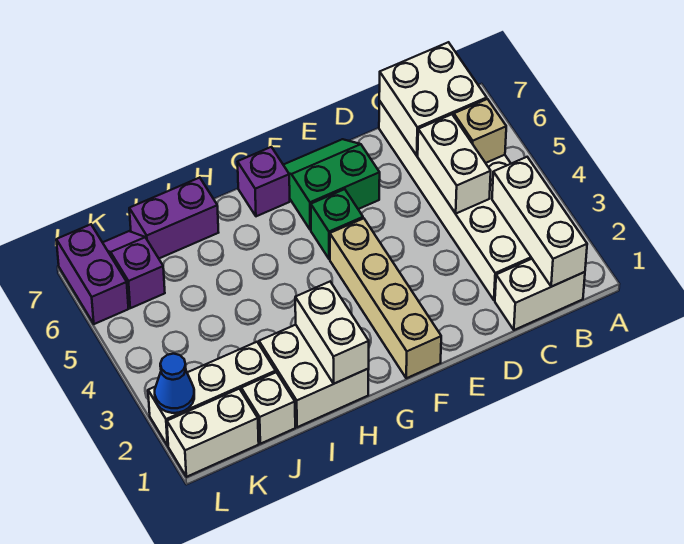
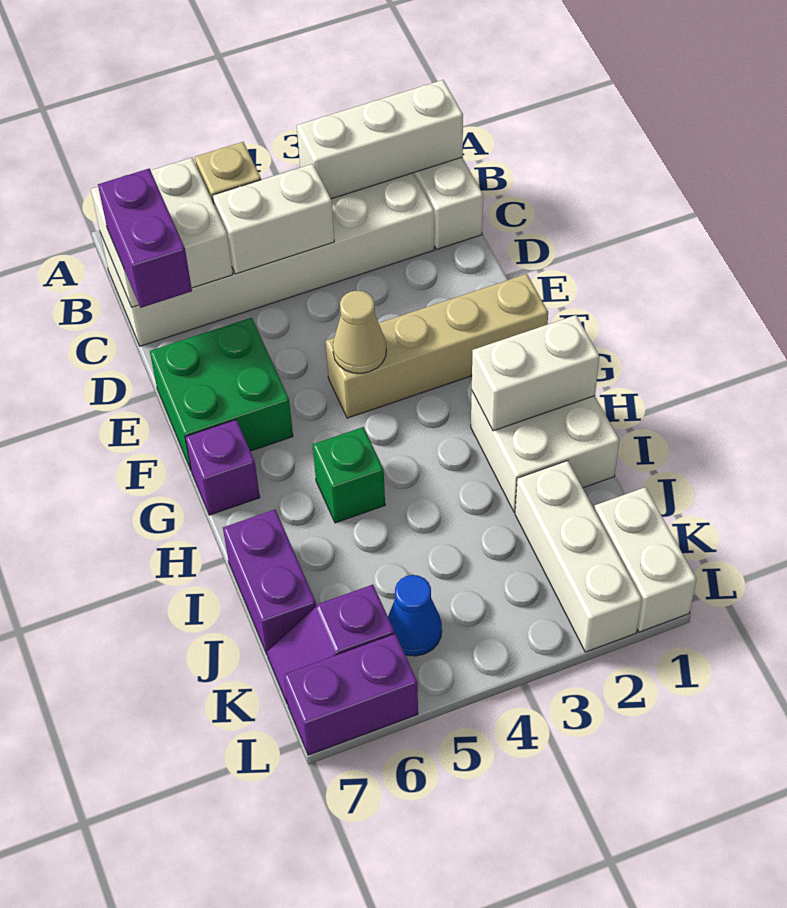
none -> purple brick C7:D7 level 3
green slope E6:F7 level 1 top 6 -> green brick E6:F7 level 1
none -> tan cone F4 level 2
green brick F5 level 1 -> green brick H5 level 1
white brick J1 level 1 -> none
blue cone L2 level 2 -> blue cone K5 level 1

